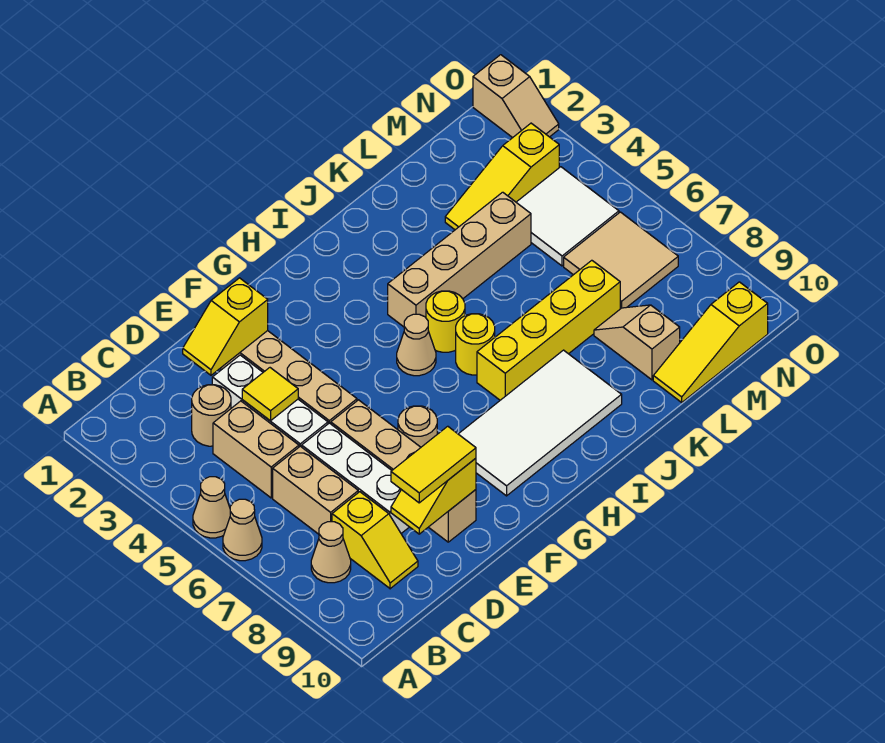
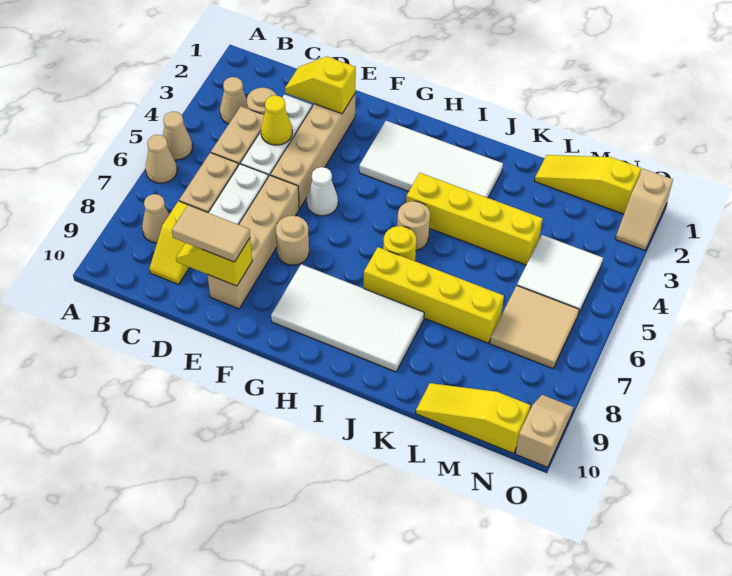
yellow tile D4 level 2 -> yellow cone D4 level 2
yellow tile D9:E9 level 3 -> tan tile D9:E9 level 3
none -> white cone F5 level 1
none -> white tile G2:J3 level 1
tan cone H5 level 1 -> tan cone B3 level 1
tan brick I4:L4 level 1 -> yellow brick I4:L4 level 1
yellow round brick I5 level 1 -> tan round brick I5 level 1
yellow slope L3:N3 level 1 top N -> yellow slope L1:N1 level 1 top N
tan slope L8:L9 level 1 top 9 -> tan slope O9:O10 level 1 top 10

